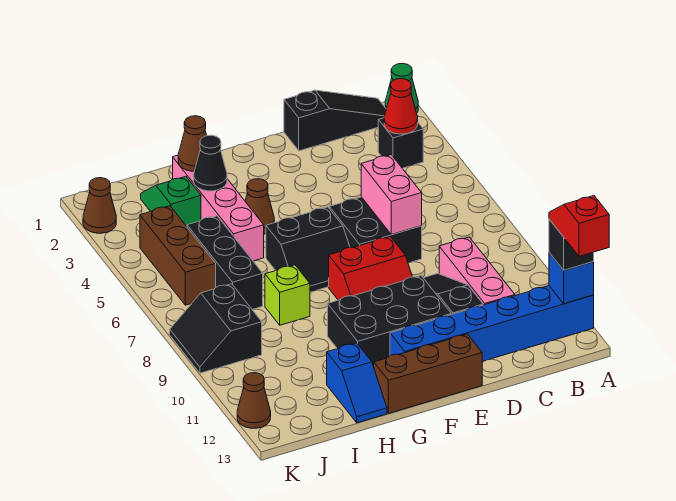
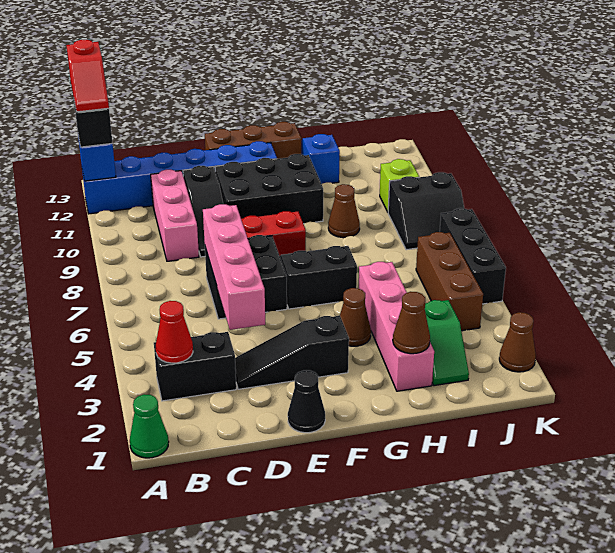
black slope B1:D1 level 1 top D -> black slope D3:F3 level 1 top F
black brick B3 level 1 -> black brick B3:C3 level 1
pink brick D6:D7 level 2 -> pink brick D4:D7 level 2
black cone H3 level 2 -> black cone E1 level 1
lime brick H8 level 1 -> lime brick J10 level 1
black brick I5:I7 level 1 -> black brick K5:K7 level 1
black slope J8:K9 level 1 top J -> black slope J8:K9 level 1 top 9
brown cone K12 level 1 -> brown cone H9 level 1

